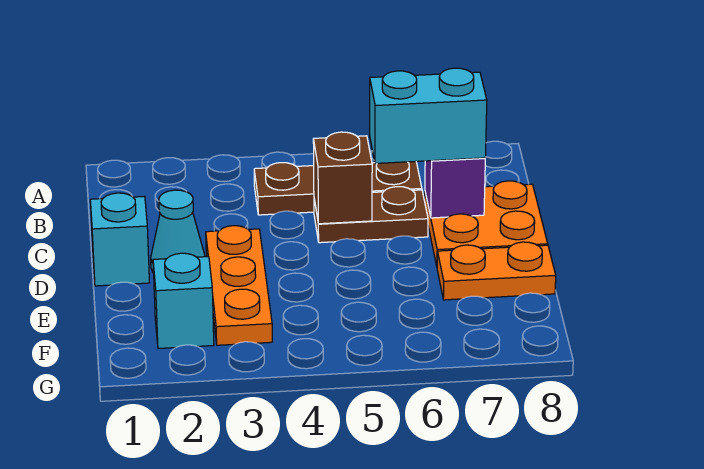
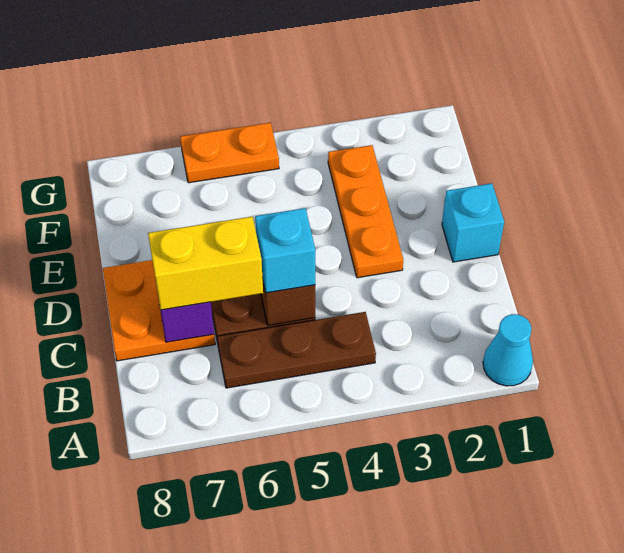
cyan brick C6:C7 level 3 -> yellow brick C6:C7 level 3
cyan cone D2 level 1 -> cyan cone A1 level 1
orange plate E7:E8 level 1 -> orange plate G5:G6 level 1
cyan brick F2 level 1 -> cyan brick C5 level 3

